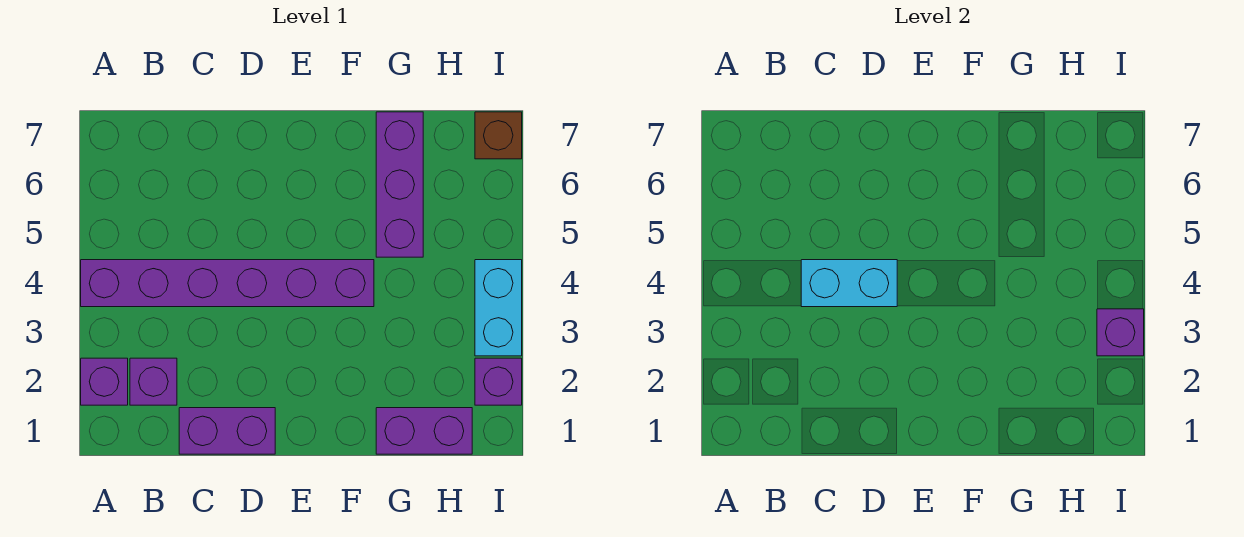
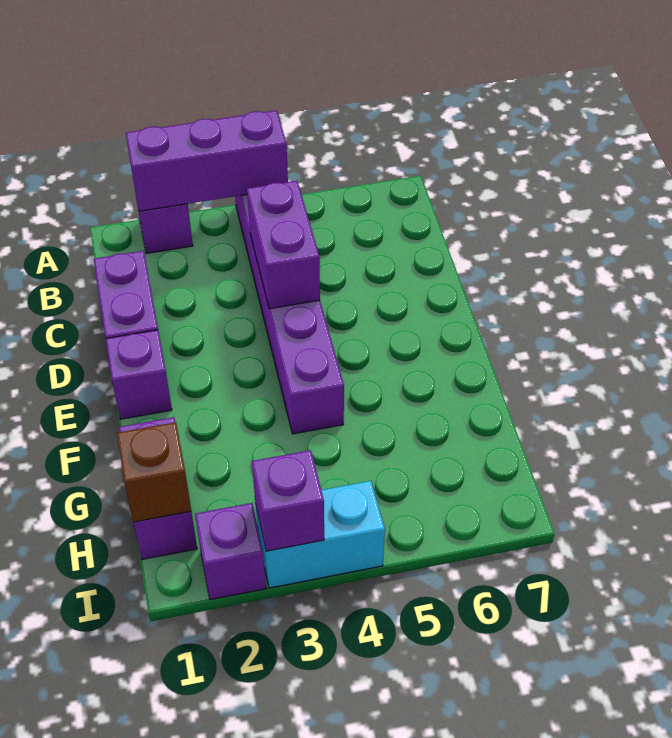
purple brick B2 level 1 -> purple brick E1 level 1
cyan brick C4:D4 level 2 -> purple brick C4:D4 level 2
purple brick G5:G7 level 1 -> purple brick A2:A4 level 2
brown brick I7 level 1 -> brown brick H1 level 2

